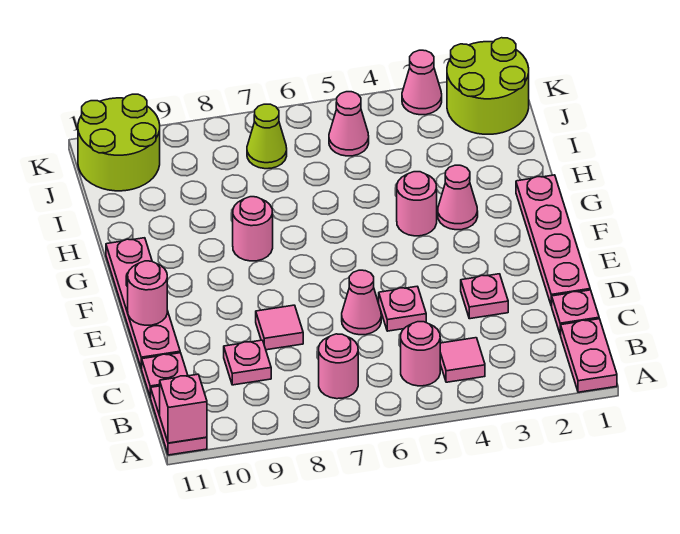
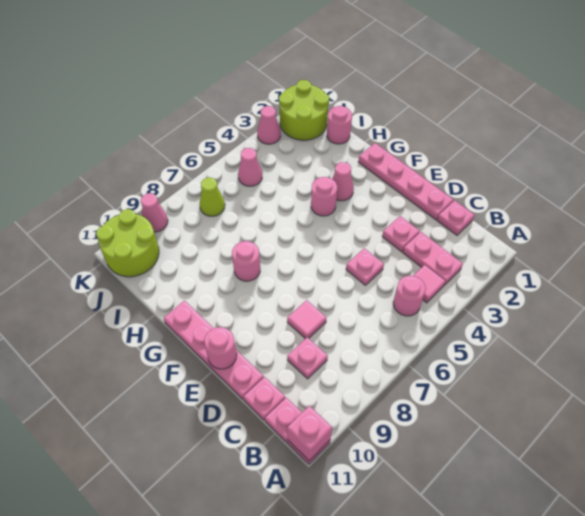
pink plate A1:B1 level 1 -> pink plate B3:C3 level 1
pink round brick B7 level 1 -> pink round brick I1 level 1
pink cone D6 level 1 -> pink cone K9 level 1

